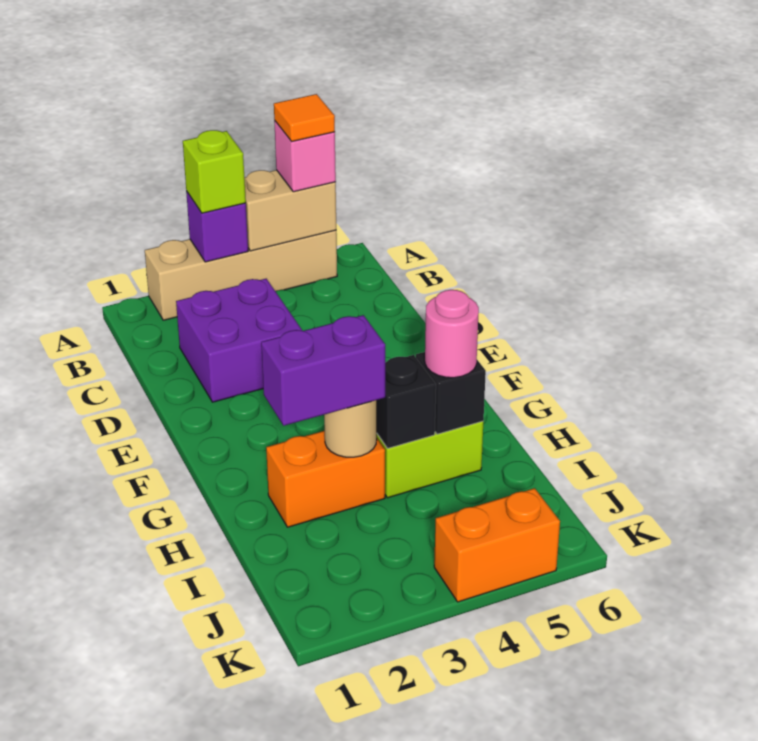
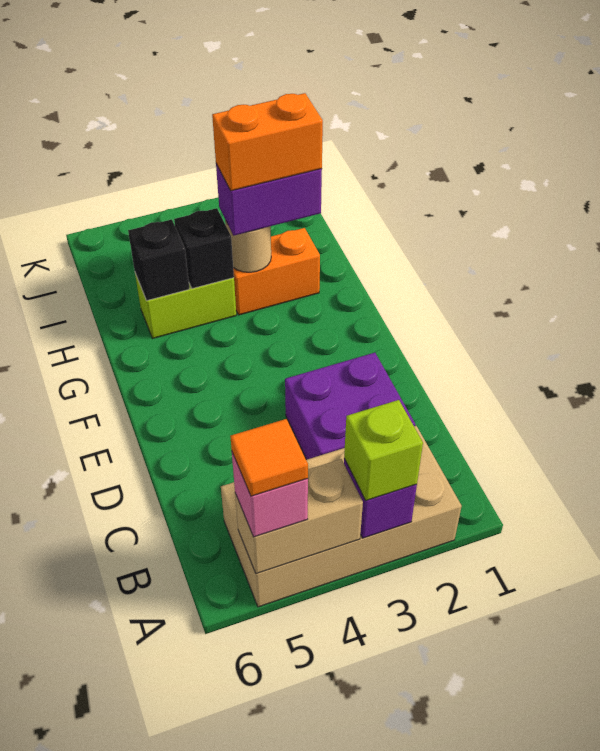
tan brick A2:A5 level 1 -> tan brick A2:B5 level 1
pink round brick H5 level 3 -> none
orange brick K4:K5 level 1 -> orange brick H2:H3 level 4

